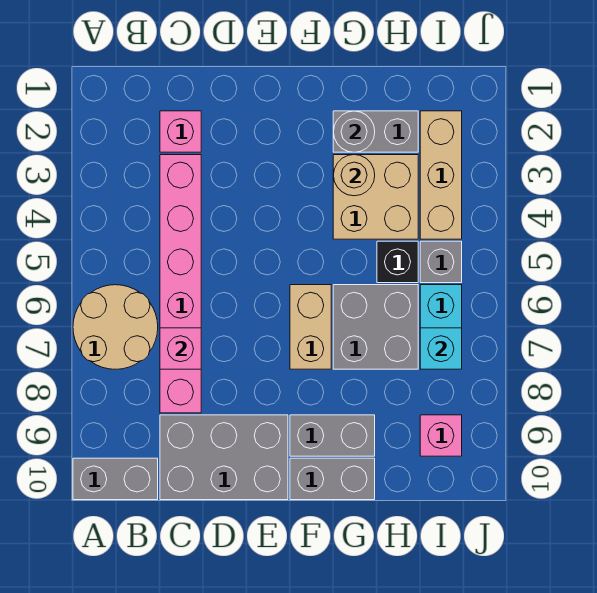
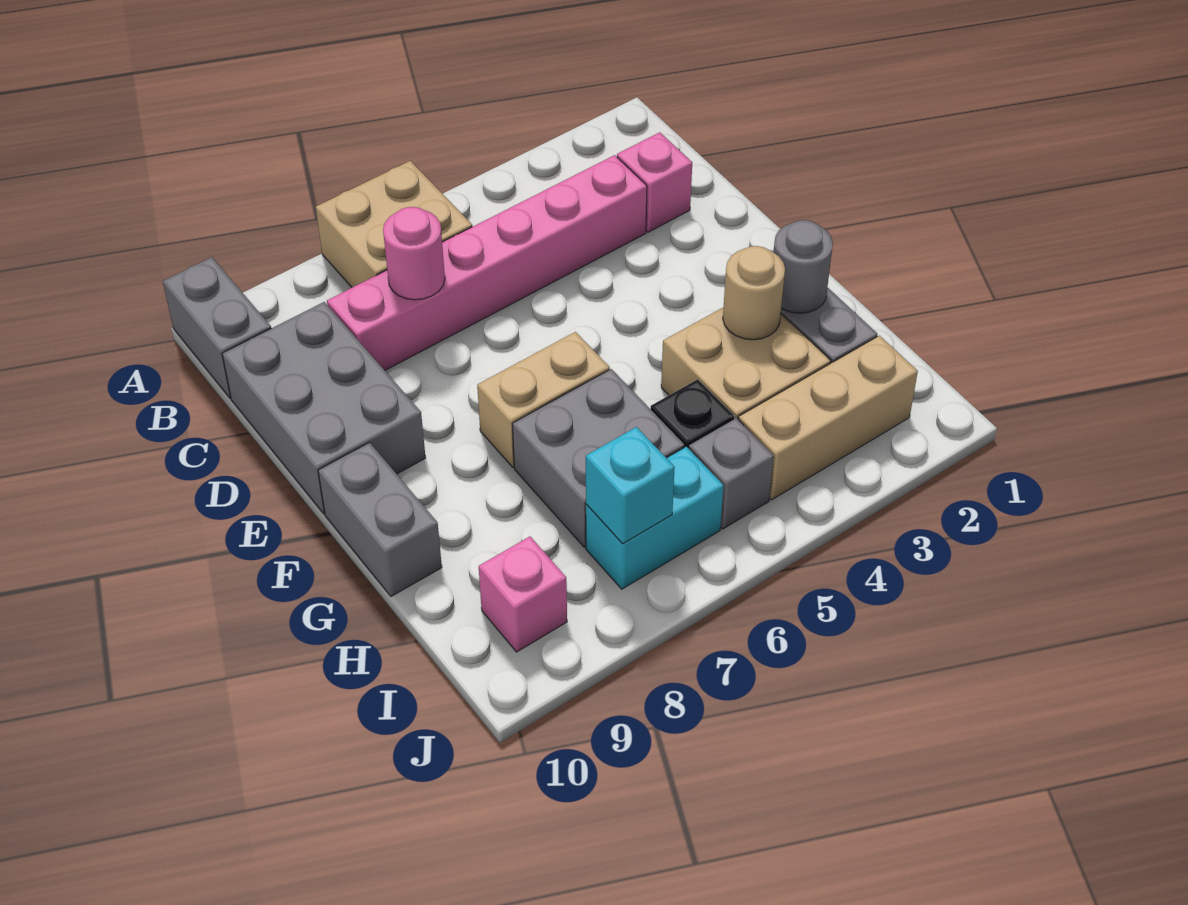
tan round brick A6:B7 level 1 -> tan brick A6:B7 level 1
pink brick C7 level 2 -> pink round brick C7 level 2
grey brick F9:G9 level 1 -> none

